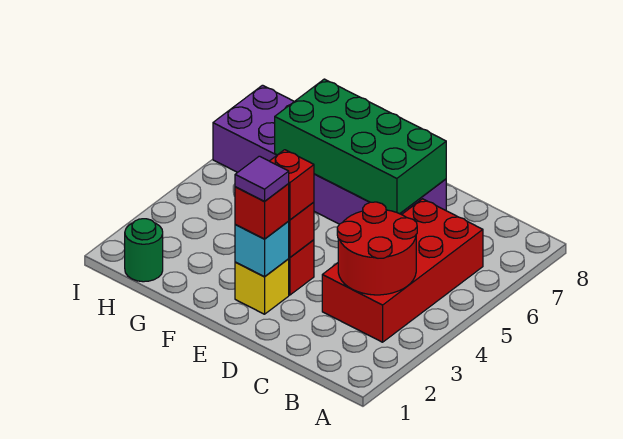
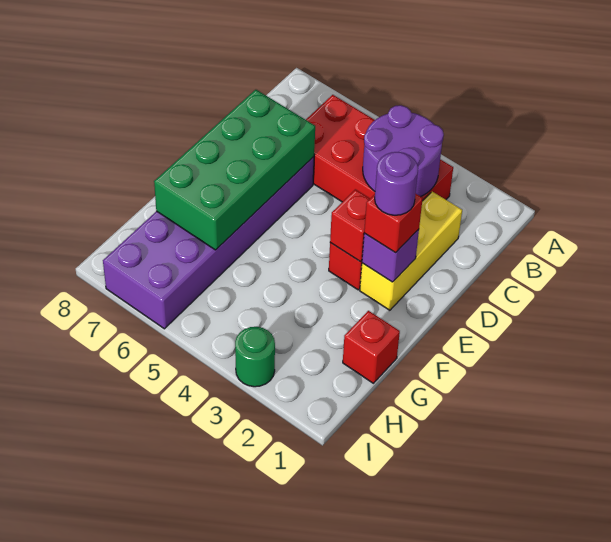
red round brick B3:C4 level 2 -> purple round brick B3:C4 level 2
yellow brick E2 level 1 -> yellow brick C2:E2 level 1
cyan brick E2 level 2 -> purple brick E2 level 2
purple tile E2 level 4 -> purple round brick E2 level 4
red brick E3 level 3 -> red brick G1 level 1
green round brick H1 level 1 -> green round brick I3 level 1

